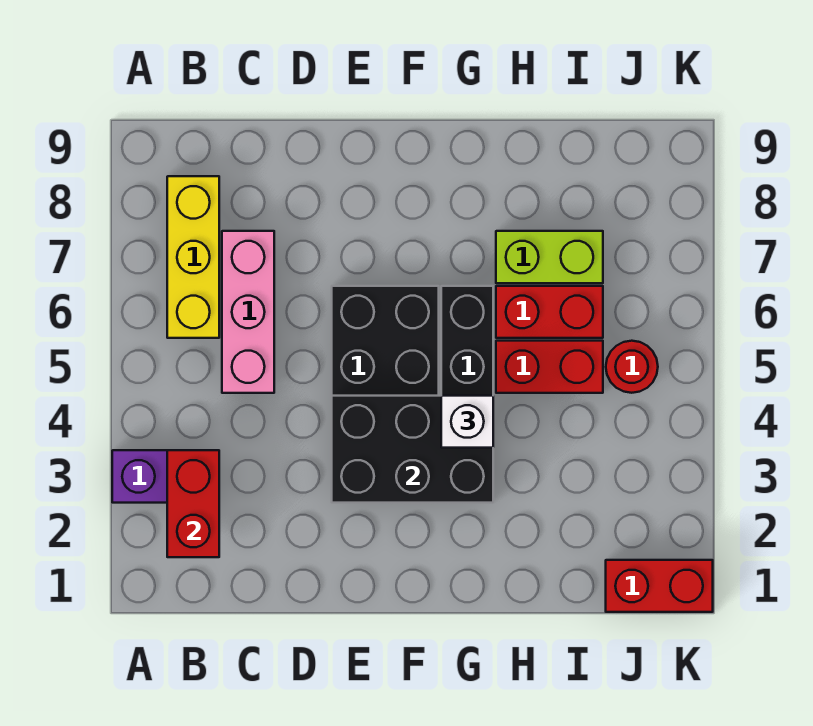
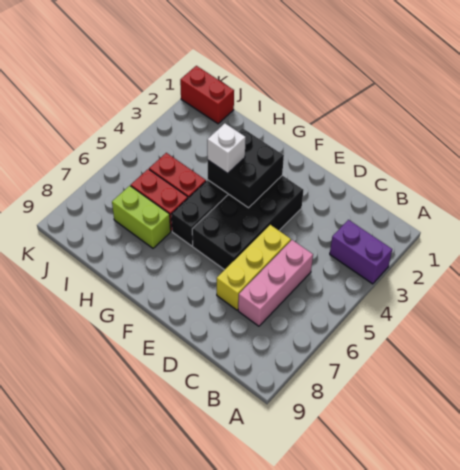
red brick B2:B3 level 2 -> none
yellow brick B6:B8 level 1 -> yellow brick D5:D7 level 1
black brick E3:G4 level 2 -> black brick F3:G4 level 2
red round brick J5 level 1 -> none

